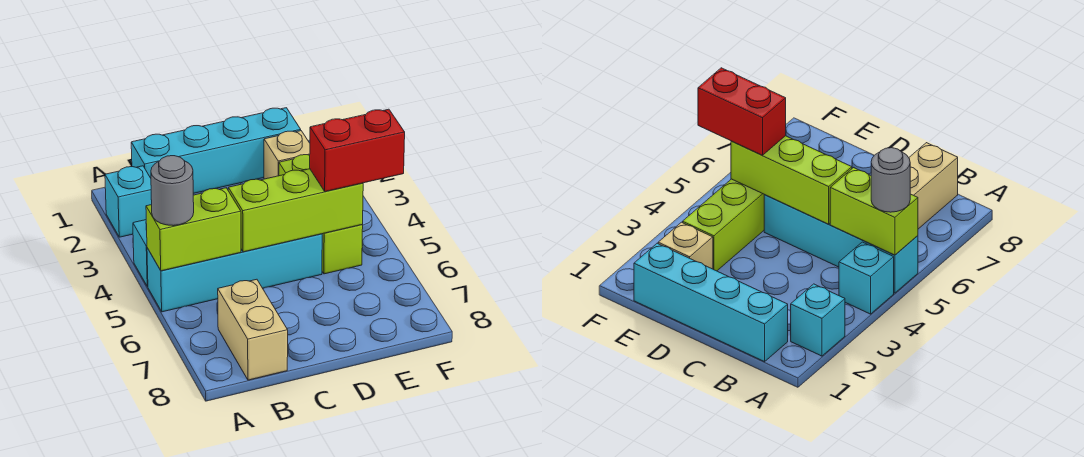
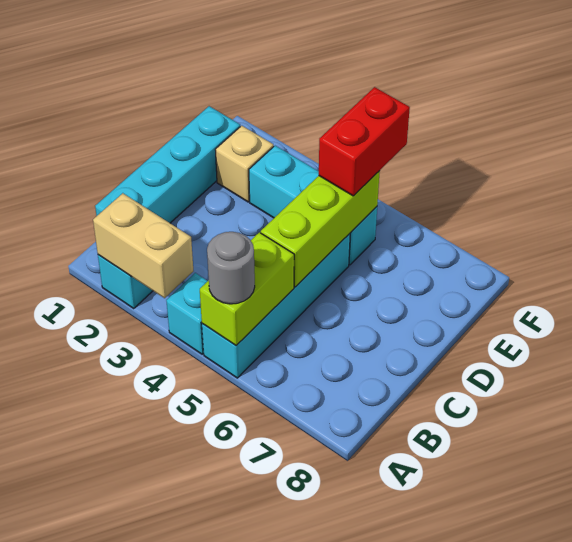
tan brick B7:B8 level 1 -> tan brick A2:A3 level 2
lime brick E3:E5 level 1 -> cyan brick E3:E5 level 1

